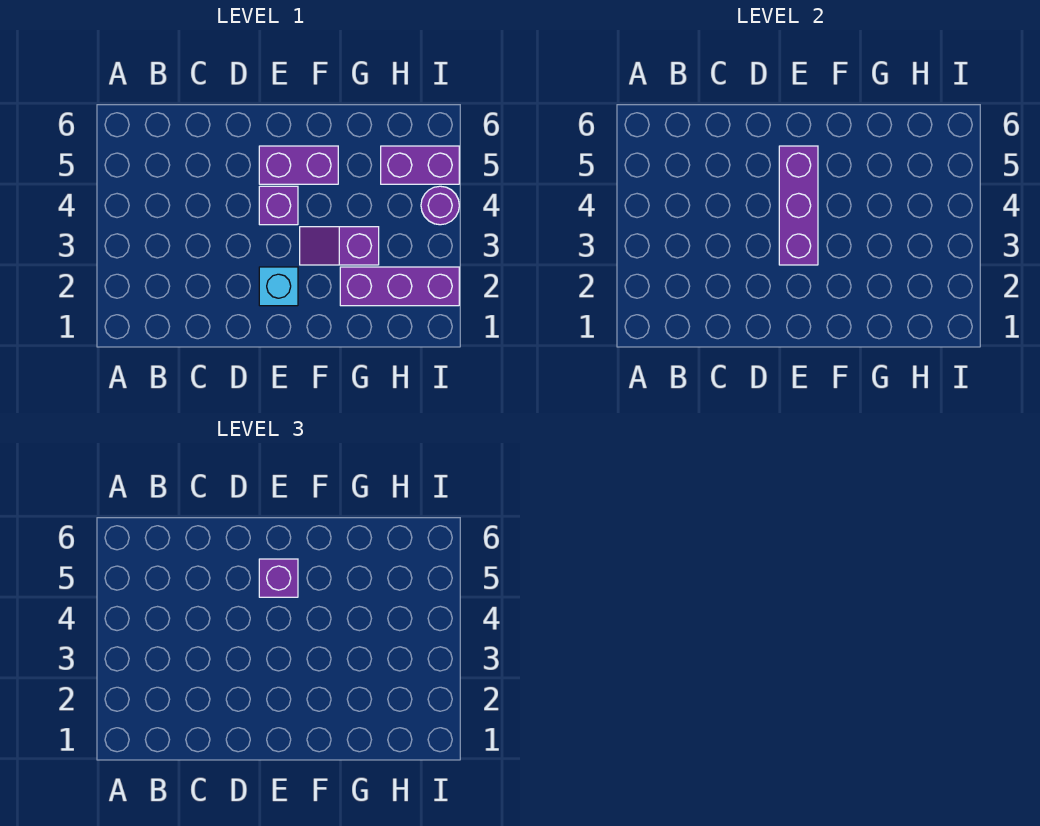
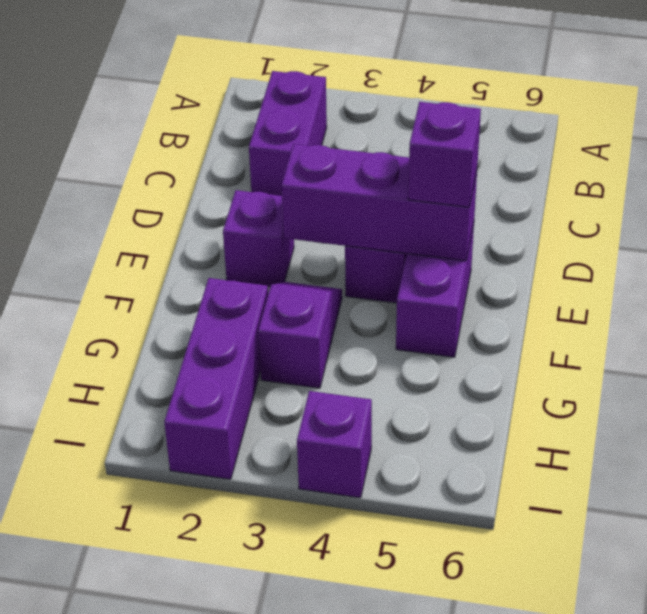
cyan brick E2 level 1 -> purple brick E2 level 1
purple brick H5:I5 level 1 -> purple brick B2:C2 level 1
purple round brick I4 level 1 -> purple brick I4 level 1

